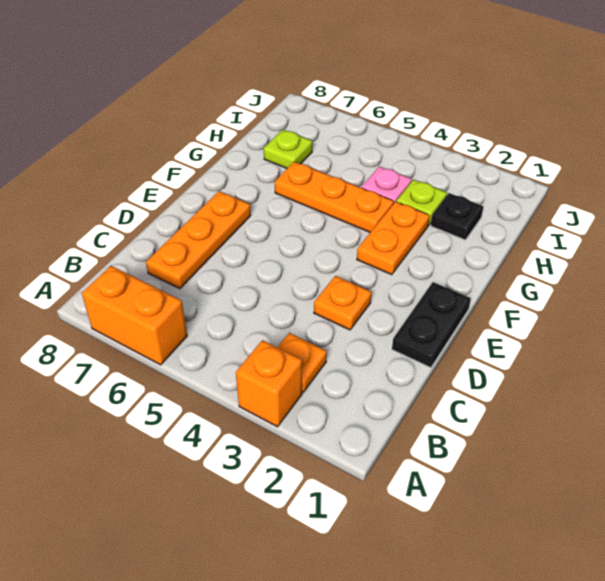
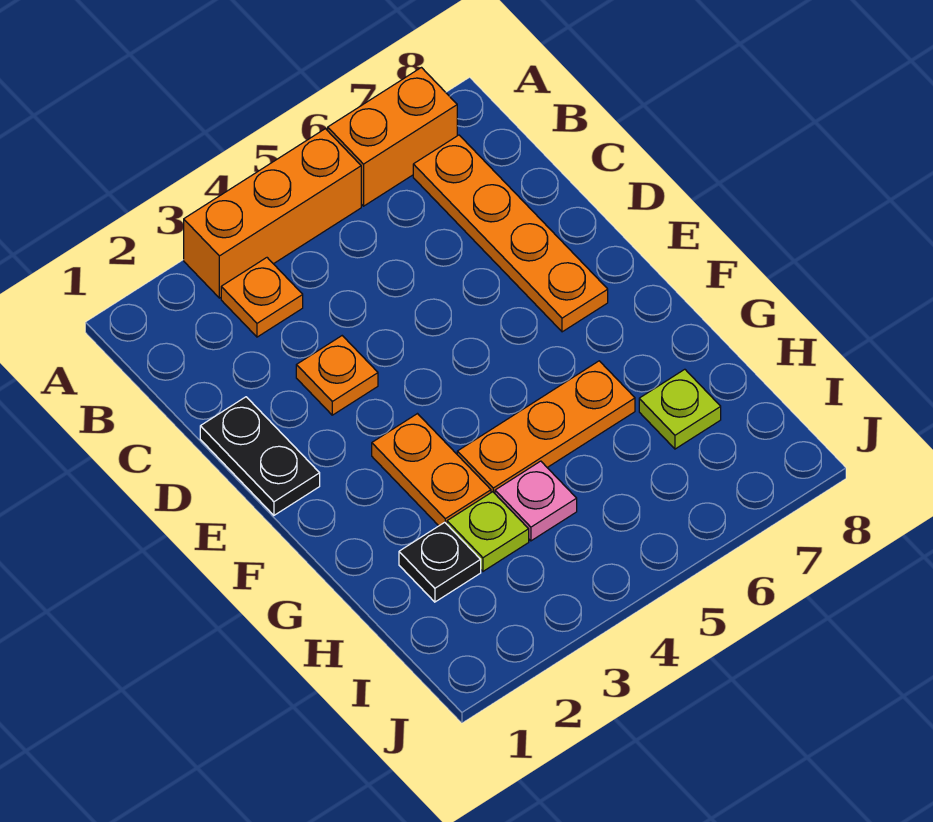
orange brick A3 level 1 -> orange brick A3:A5 level 1
orange plate C7:E7 level 1 -> orange plate B7:E7 level 1

